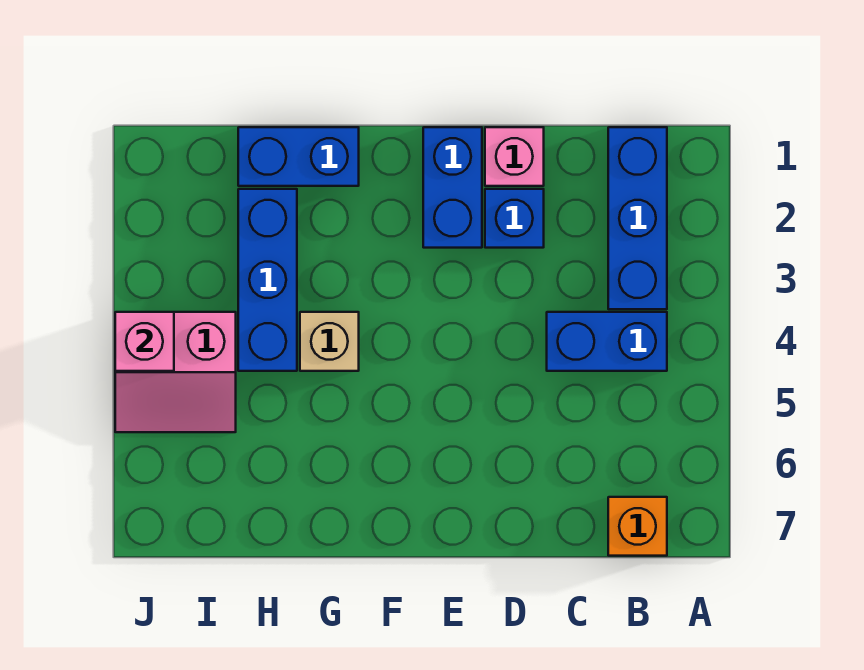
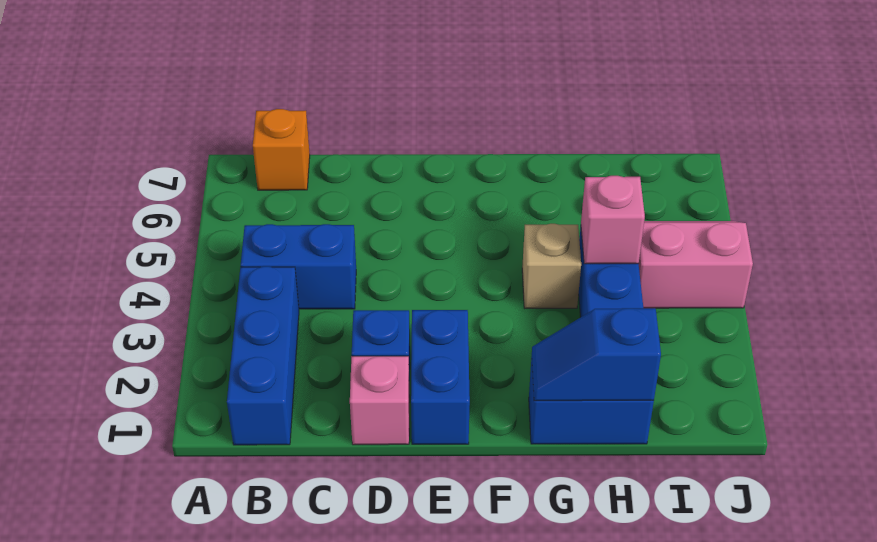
none -> blue slope G1:H1 level 2 top H
pink brick J4 level 2 -> pink brick H4 level 2

